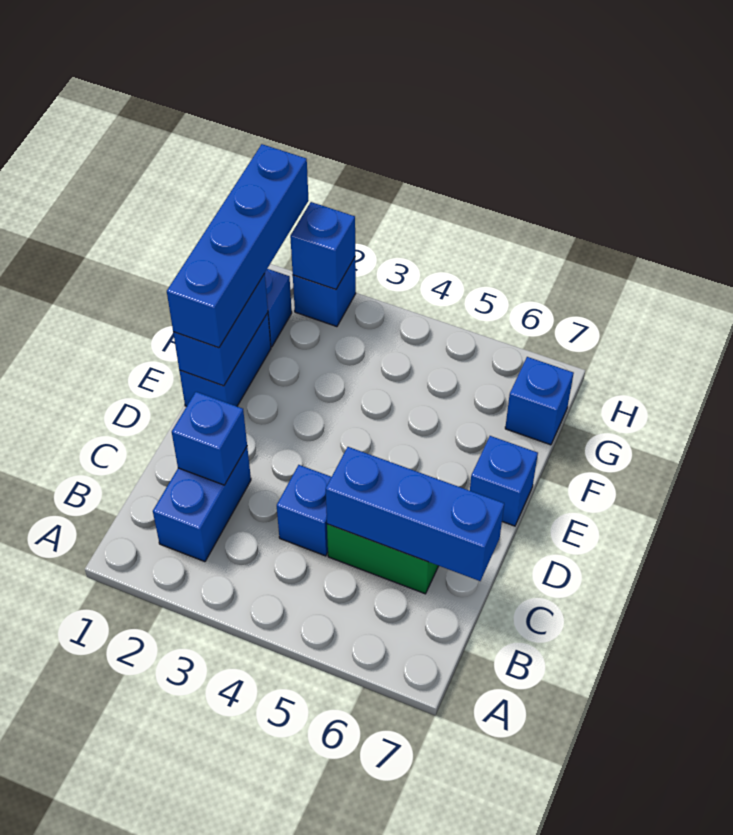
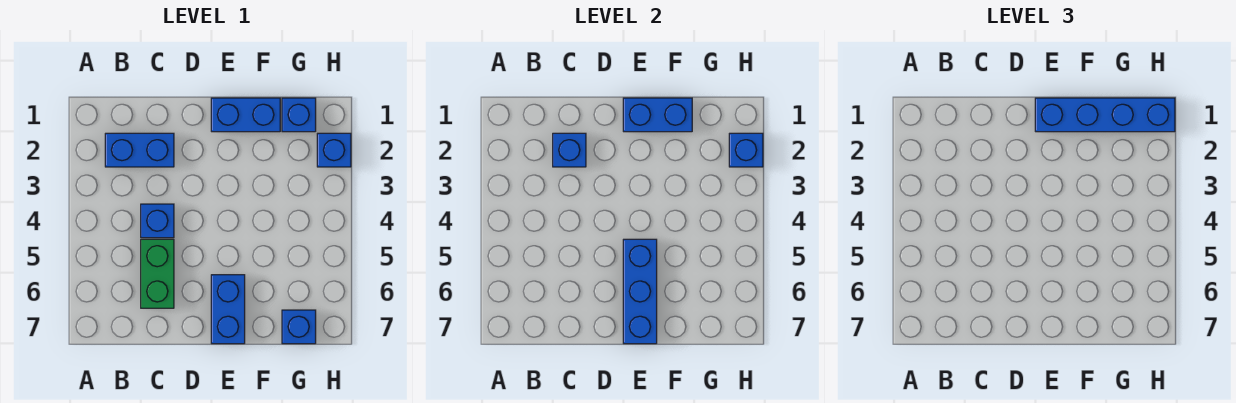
blue brick C5:C7 level 2 -> blue brick E5:E7 level 2
blue brick E7 level 1 -> blue brick E6:E7 level 1

